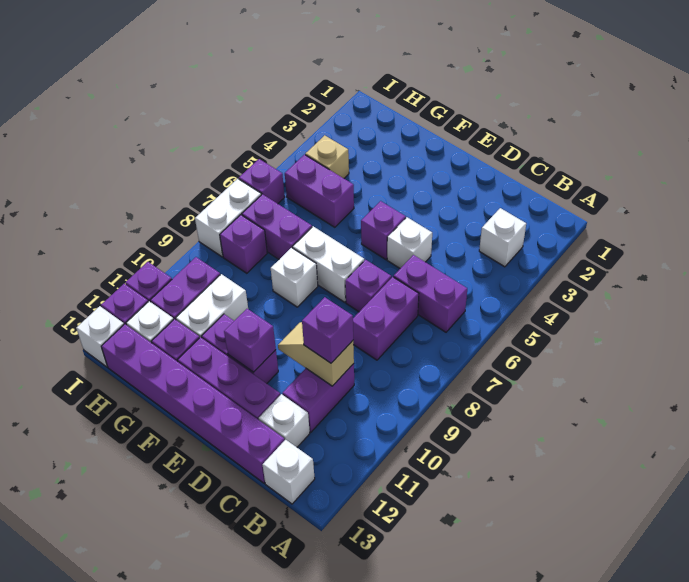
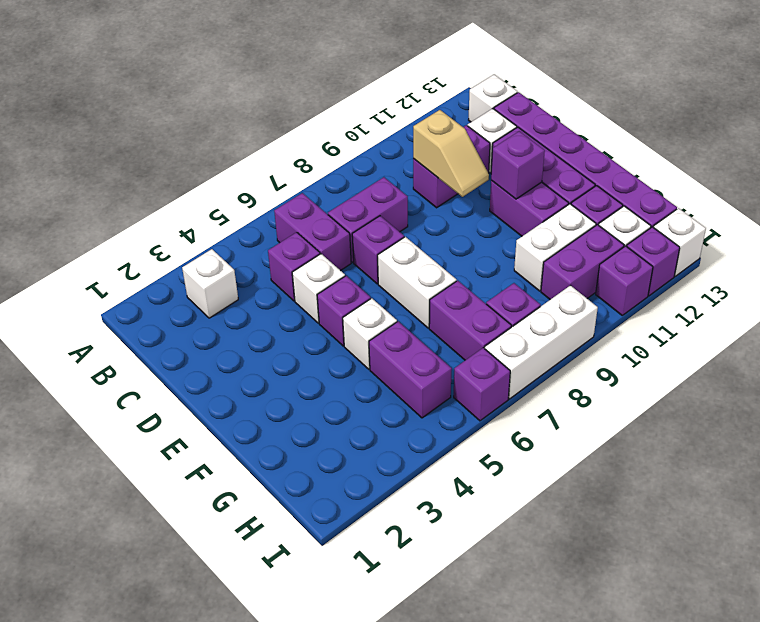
purple brick C10 level 3 -> purple brick C5 level 1
white brick F8 level 1 -> white brick F5 level 1
tan brick H4 level 1 -> none
white brick I7:I8 level 1 -> white brick I7:I9 level 1

